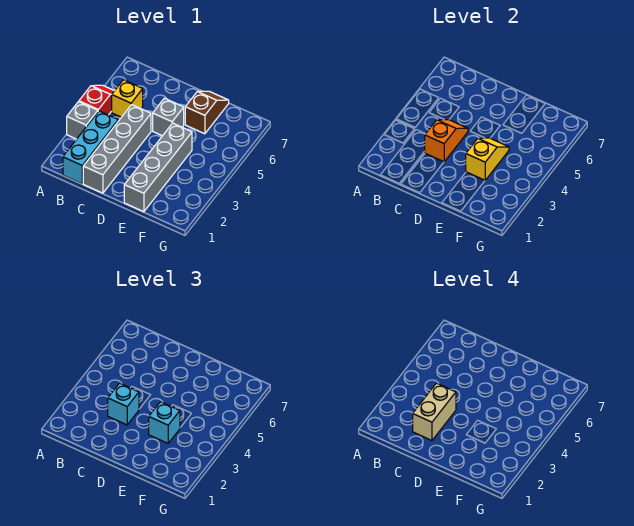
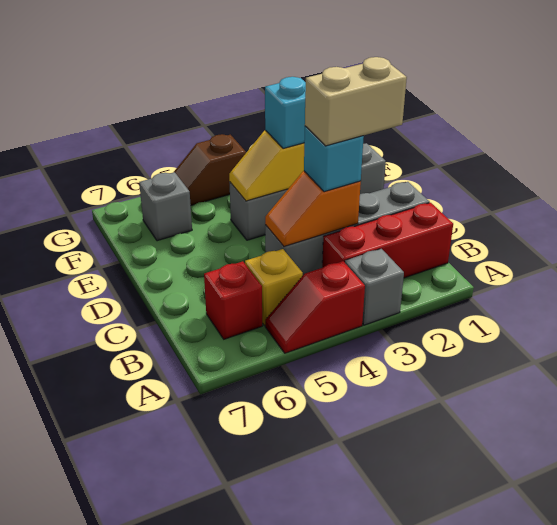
cyan brick B1:B3 level 1 -> red brick B1:B3 level 1
none -> red brick B6 level 1
grey brick D5 level 1 -> grey brick F6 level 1
brown slope E6:E7 level 1 top 6 -> brown slope G4:G5 level 1 top 4

